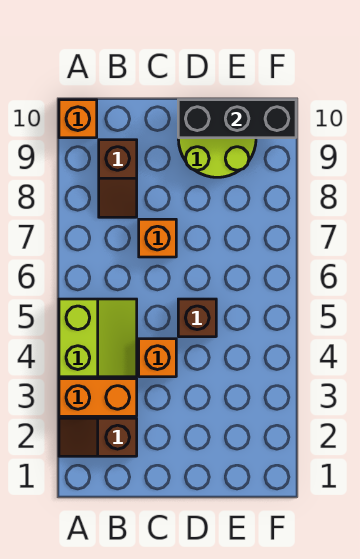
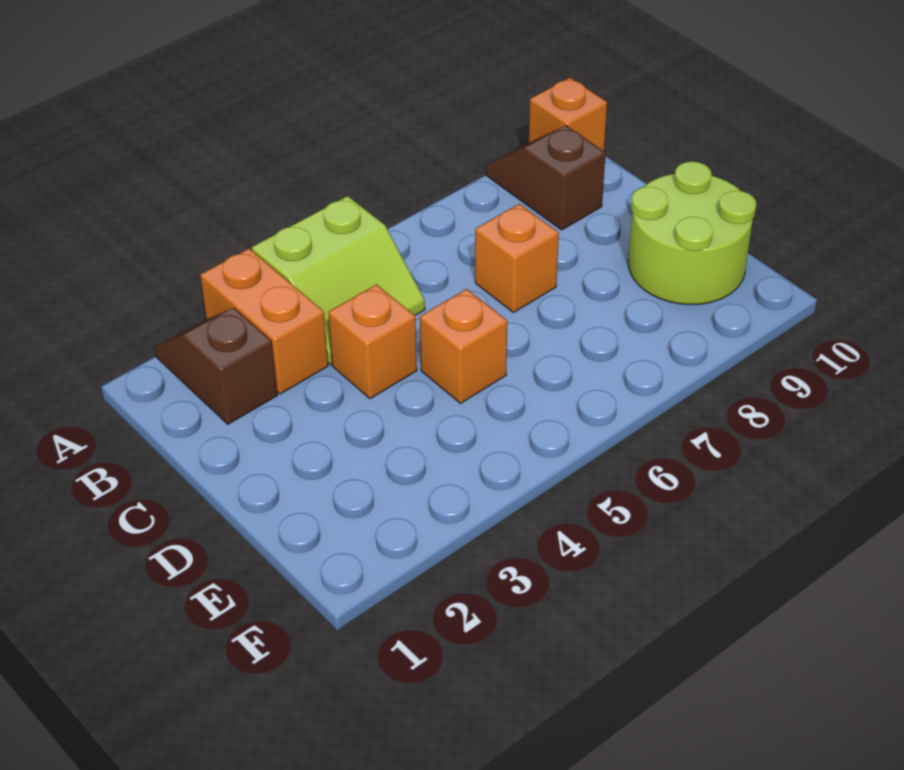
brown slope B8:B9 level 1 top 9 -> brown slope A9:B9 level 1 top B
brown brick D5 level 1 -> orange brick D5 level 1
black brick D10:F10 level 2 -> none

